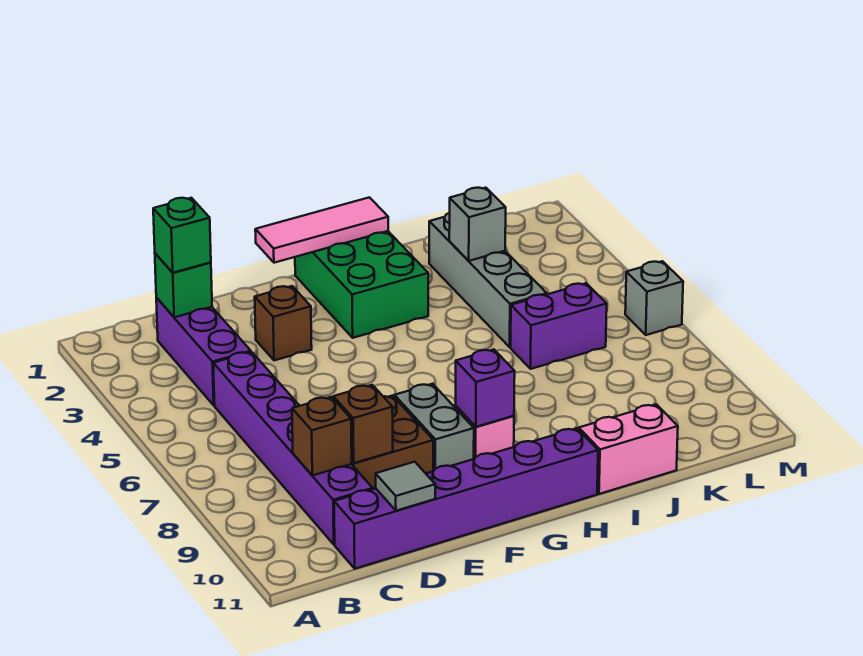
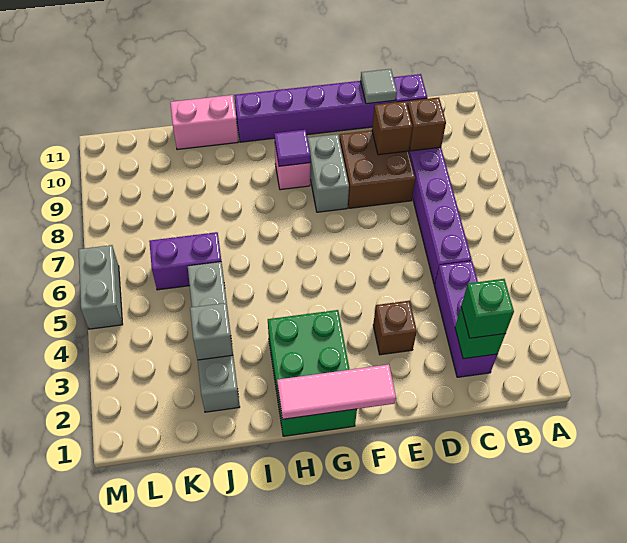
purple brick G9 level 2 -> purple tile G9 level 2
grey brick M6 level 1 -> grey brick M5:M6 level 1

